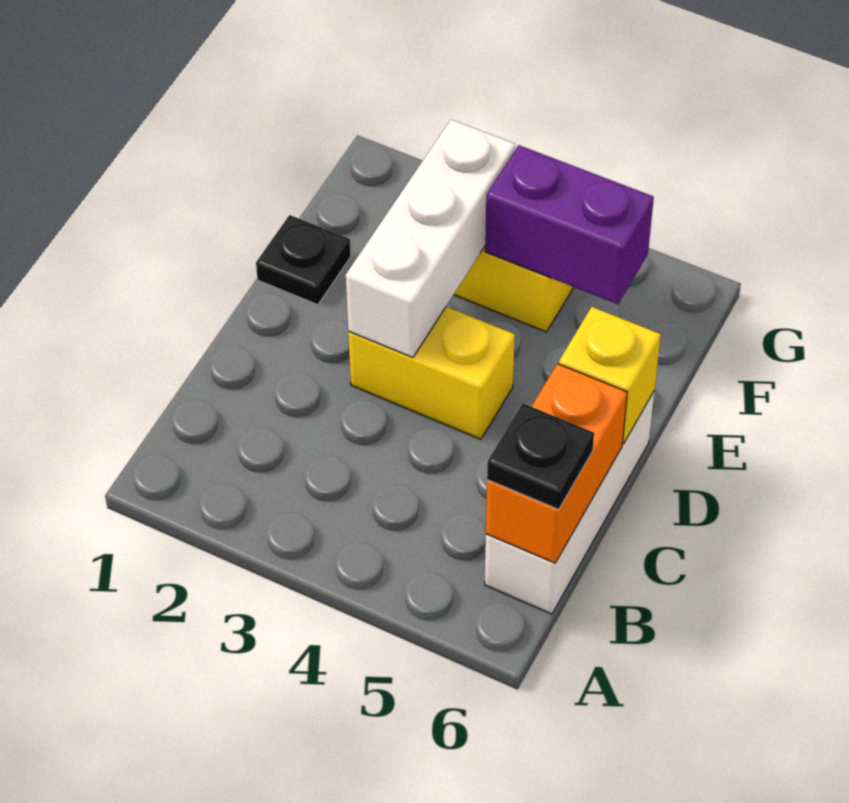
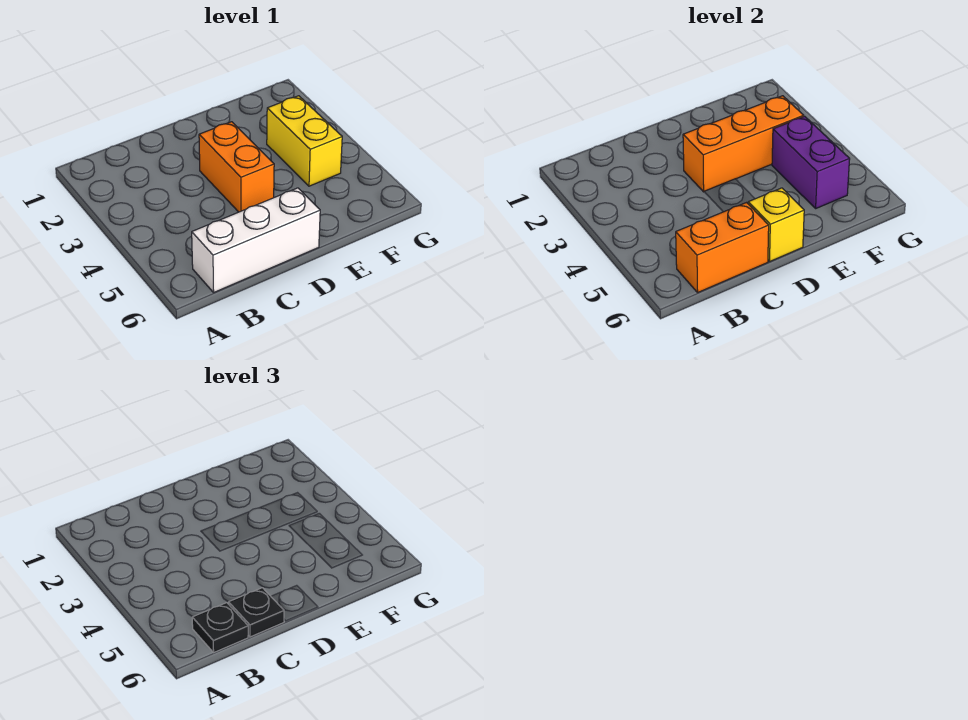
yellow brick D3:D4 level 1 -> orange brick D3:D4 level 1
white brick D3:F3 level 2 -> orange brick D3:F3 level 2
black plate E1 level 1 -> black plate C6 level 3

